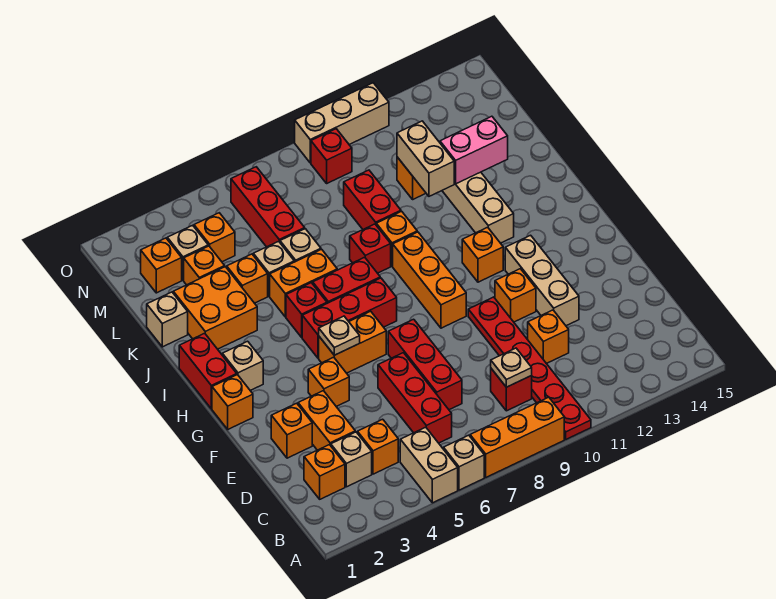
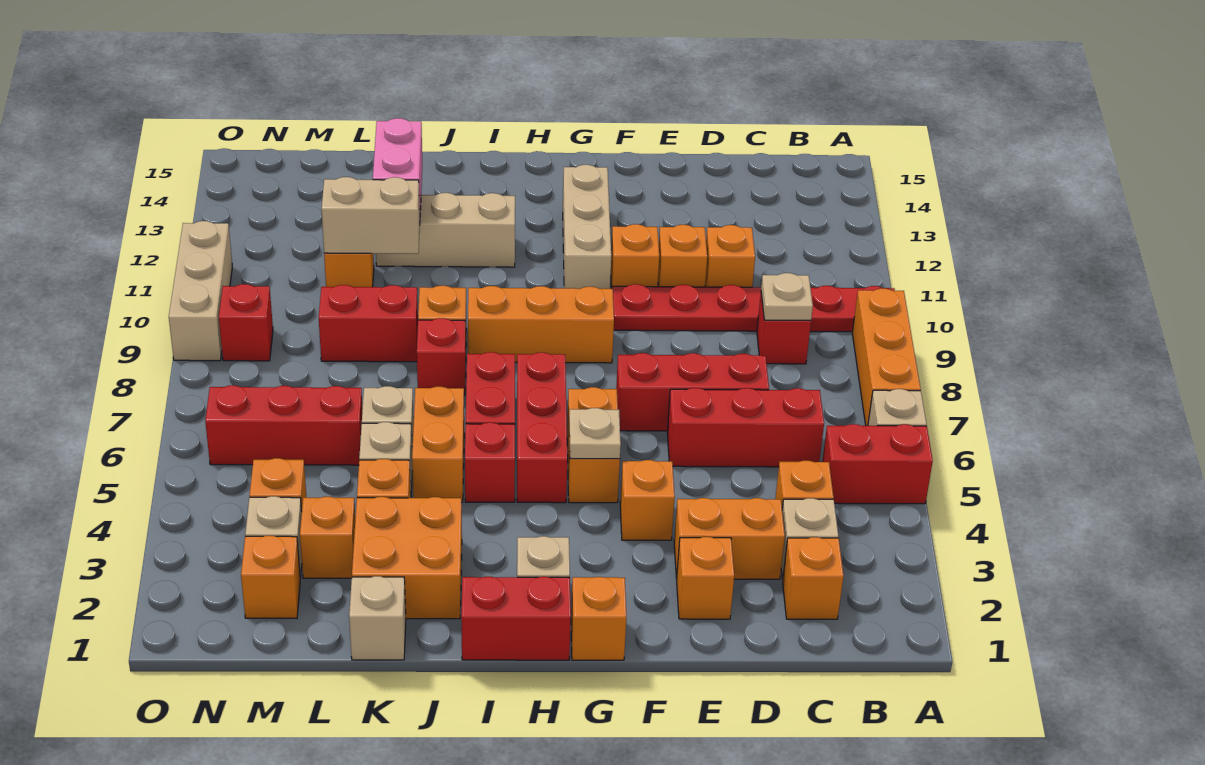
tan brick A5:B5 level 1 -> red brick A5:B5 level 1
tan brick E12:G12 level 1 -> tan brick G11:G13 level 1
orange brick H11 level 1 -> orange brick E11 level 1

